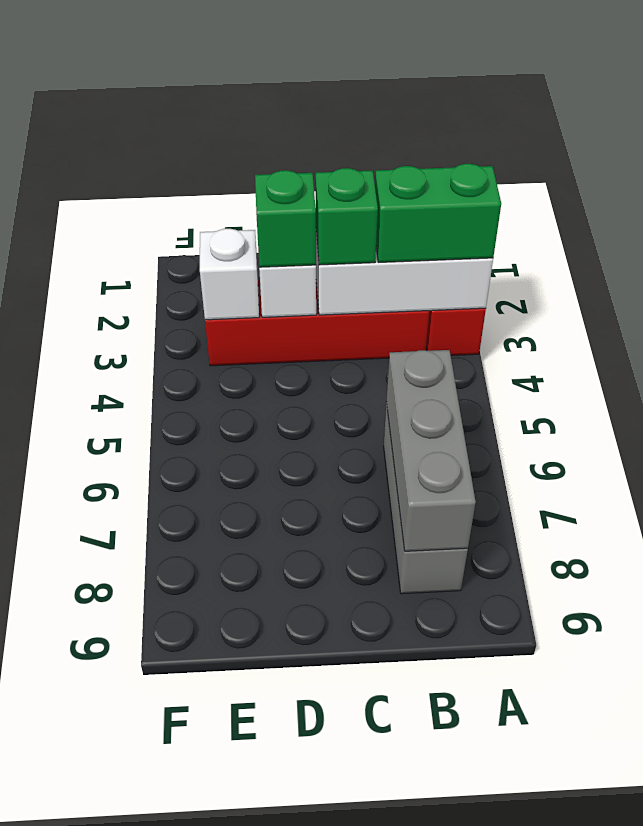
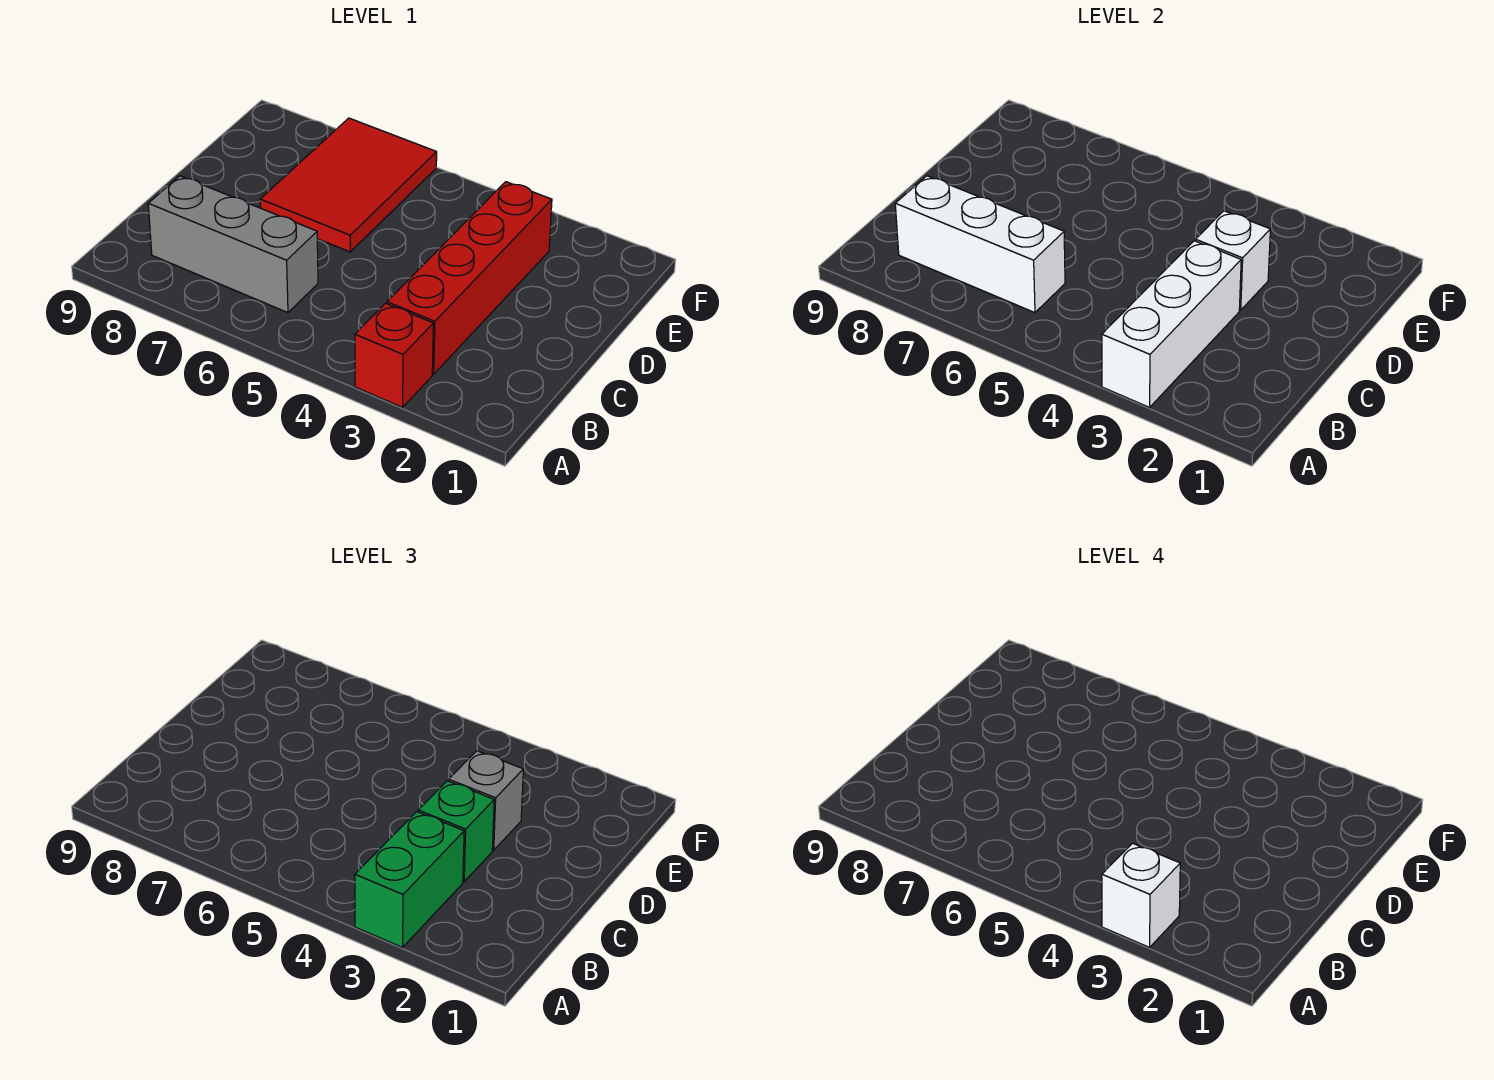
grey brick B6:B8 level 2 -> white brick B6:B8 level 2
green brick D3 level 3 -> grey brick D3 level 3
none -> red tile D6:F7 level 1
white brick E3 level 2 -> white brick A3 level 4

